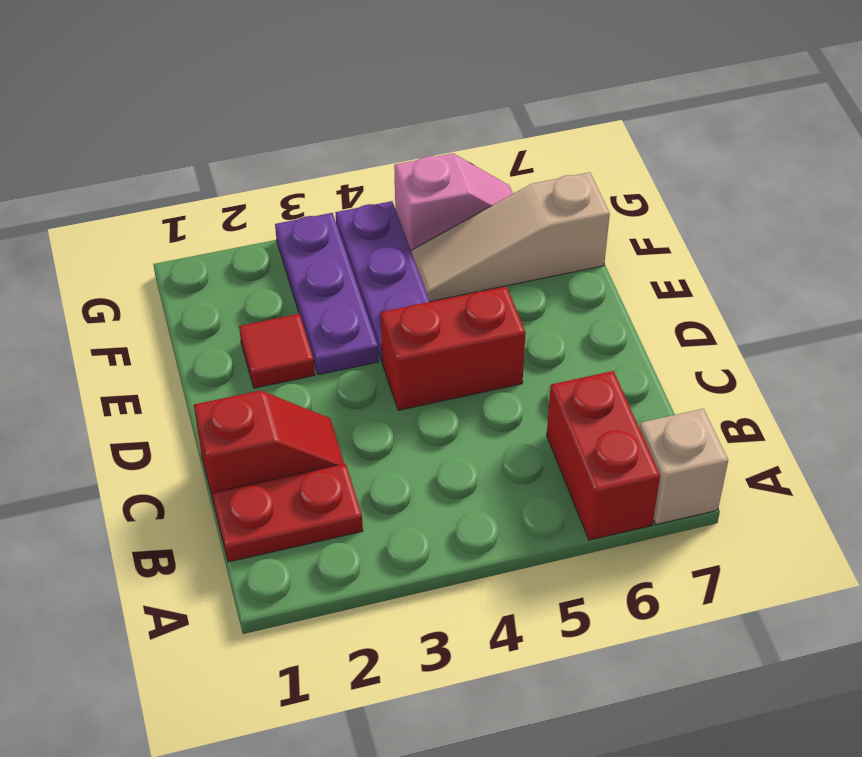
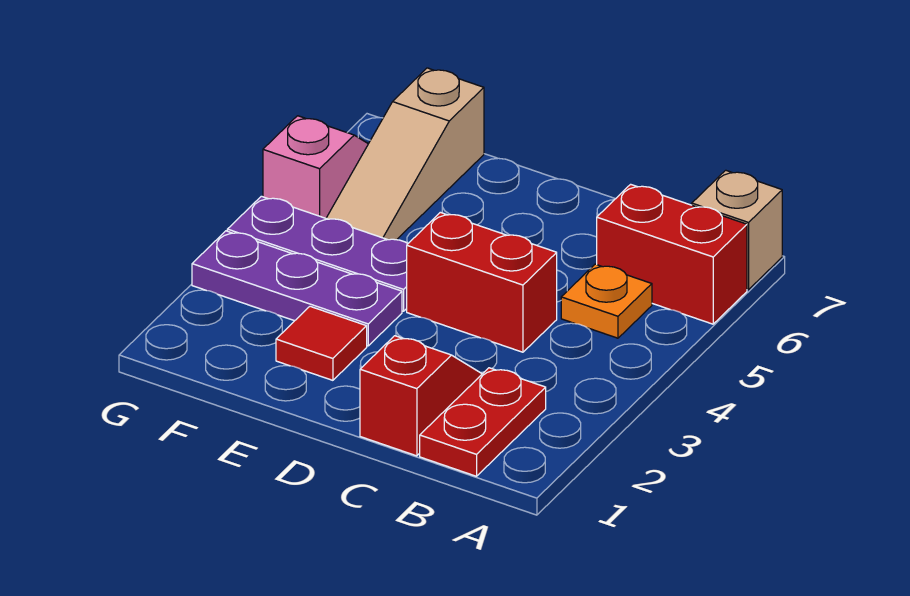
none -> orange plate B5 level 1
red brick D4:D5 level 1 -> red brick C4:D4 level 1

